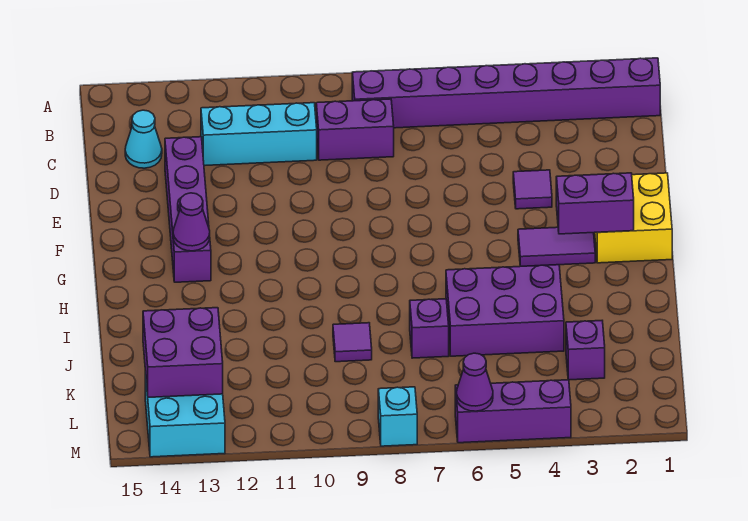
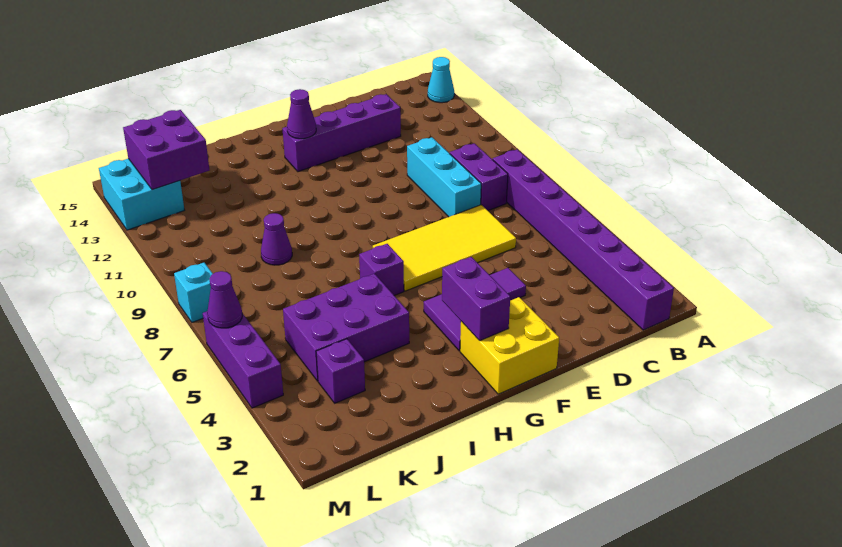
cyan brick C10:C12 level 1 -> cyan brick D8:D10 level 1
cyan cone C14 level 1 -> cyan cone A14 level 1
none -> yellow tile D6:G7 level 1
purple brick I4:J6 level 1 -> purple brick I4:K5 level 1
purple brick J7 level 1 -> purple brick H6 level 1
purple tile J9 level 1 -> purple cone J9 level 1

